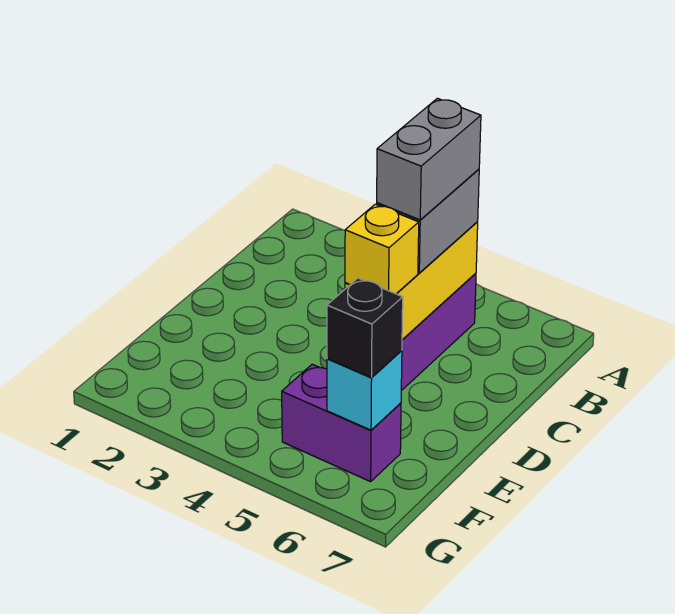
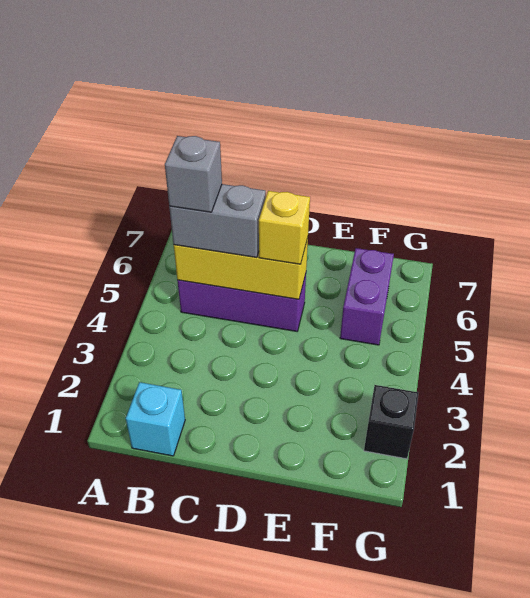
grey brick B5:C5 level 4 -> grey brick B5 level 4
cyan brick F6 level 2 -> cyan brick B1 level 1
black brick F6 level 3 -> black brick G2 level 1

